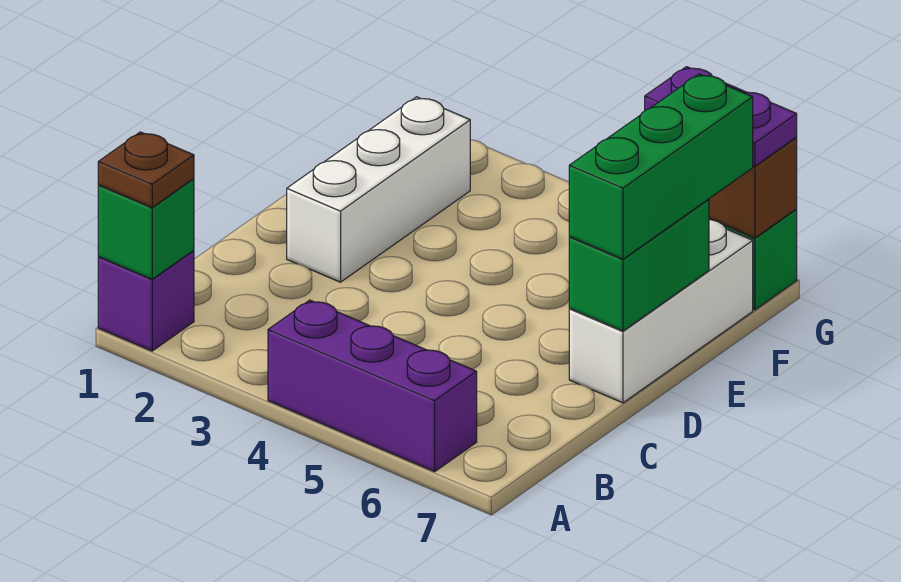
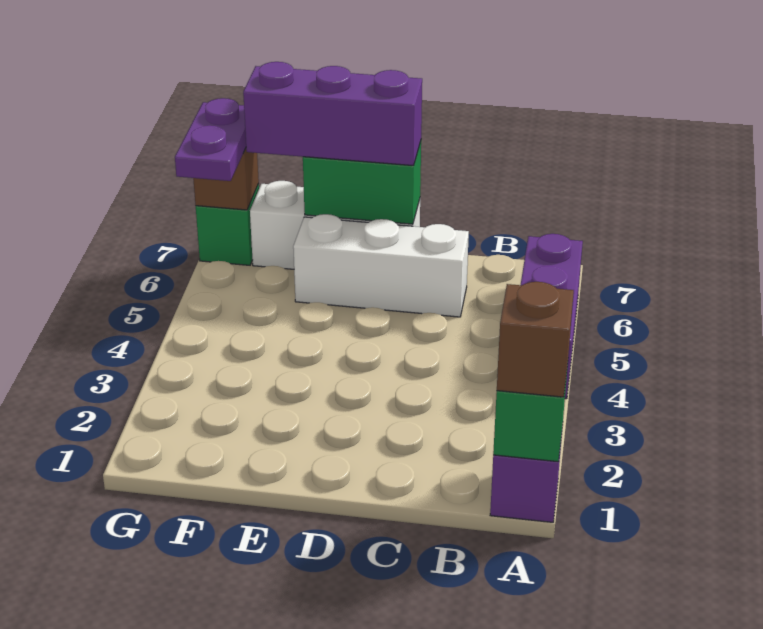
brown plate A1 level 3 -> brown brick A1 level 3
white brick D2:F2 level 1 -> white brick C6:E6 level 1
green brick D7:F7 level 3 -> purple brick D7:F7 level 3

